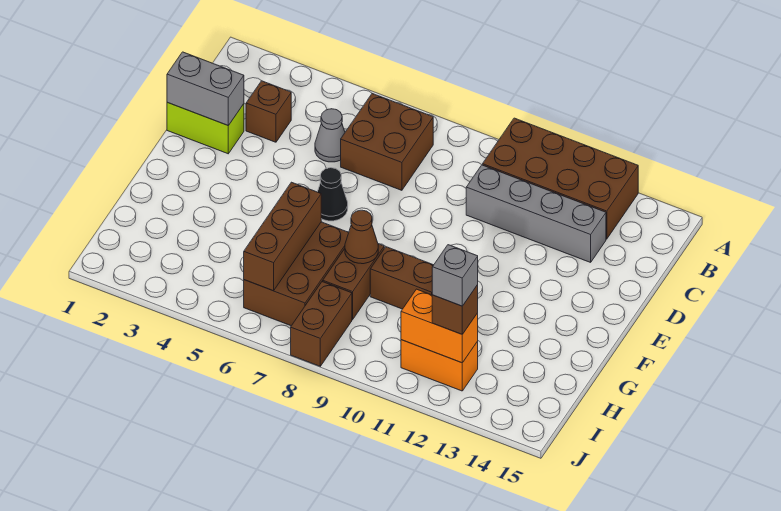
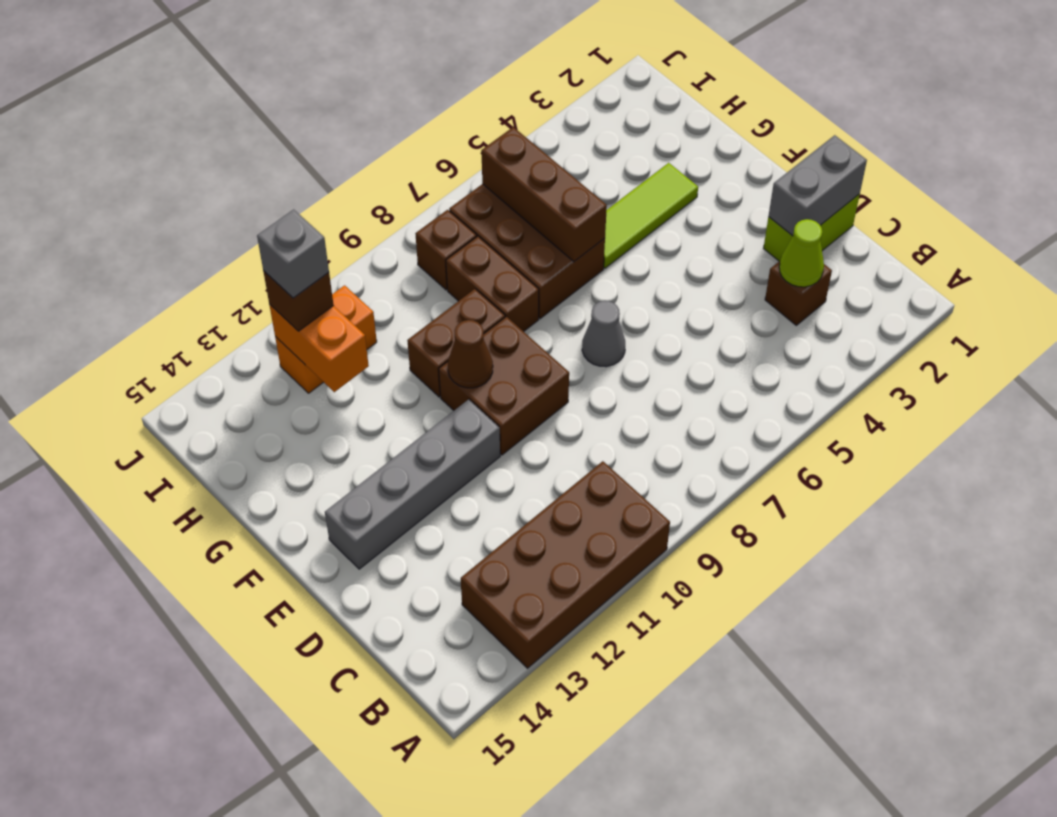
brown brick B6:C7 level 1 -> brown brick E9:F10 level 1
none -> lime cone C3 level 2
grey cone C5 level 1 -> grey cone E7 level 1
grey brick C10:C13 level 1 -> grey brick E11:E14 level 1
black cone E6 level 1 -> none
none -> lime tile G3:G5 level 1
brown cone G8 level 2 -> brown cone F10 level 2
brown brick I8:J8 level 1 -> brown brick I8 level 1
orange brick I11:I12 level 2 -> orange brick H12:I12 level 2

